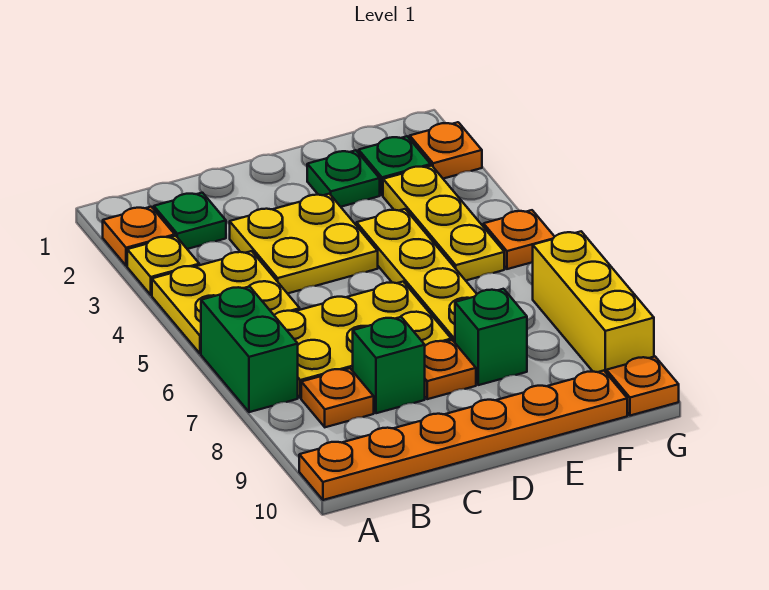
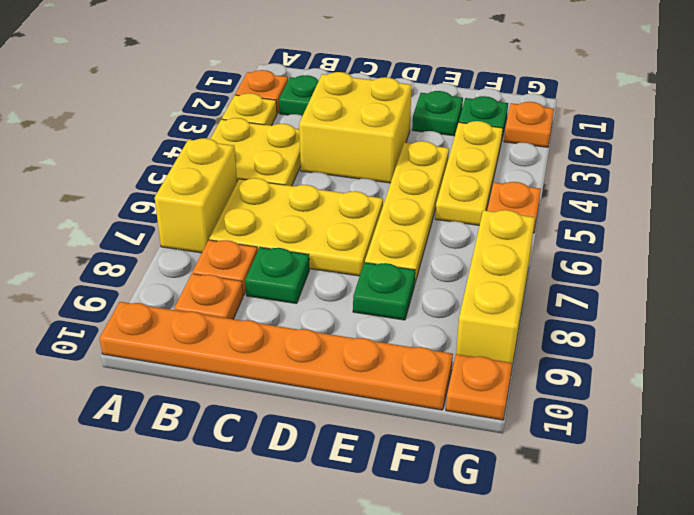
green brick A6:A7 level 1 -> yellow brick A6:A7 level 1
yellow plate C3:D4 level 1 -> yellow brick C3:D4 level 1
green brick C8 level 1 -> green plate C8 level 1
orange plate D8 level 1 -> orange plate B9 level 1
green brick E8 level 1 -> green plate E8 level 1

